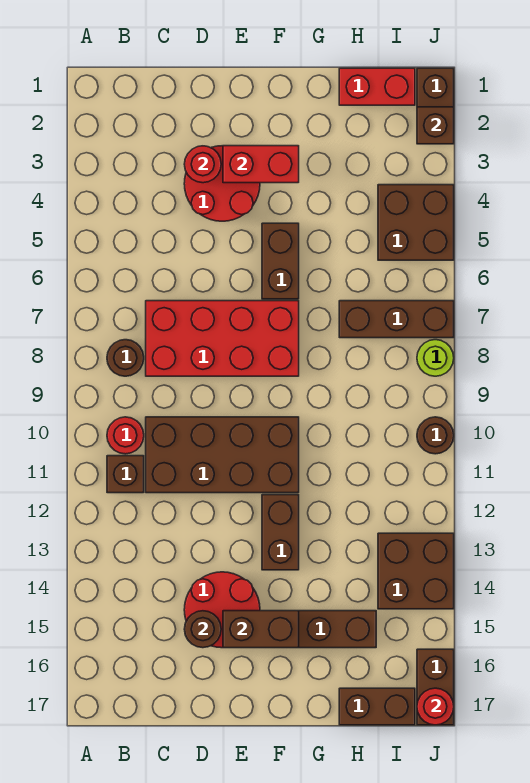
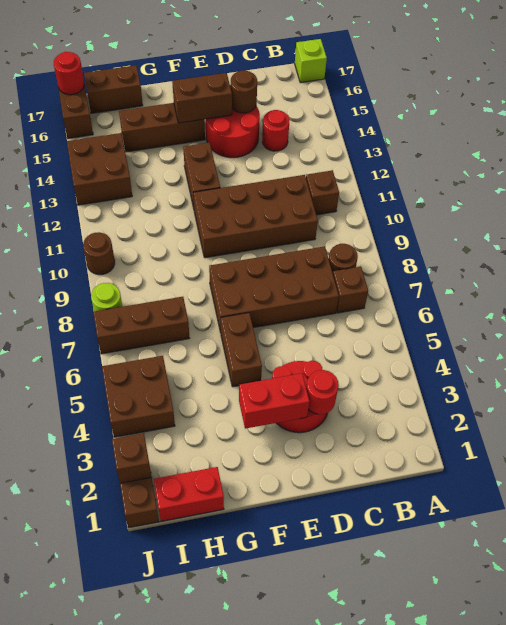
none -> lime brick A17 level 1
none -> brown brick B7 level 1
red round brick B10 level 1 -> red round brick C14 level 1
red brick C7:F8 level 1 -> brown brick C7:F8 level 1

